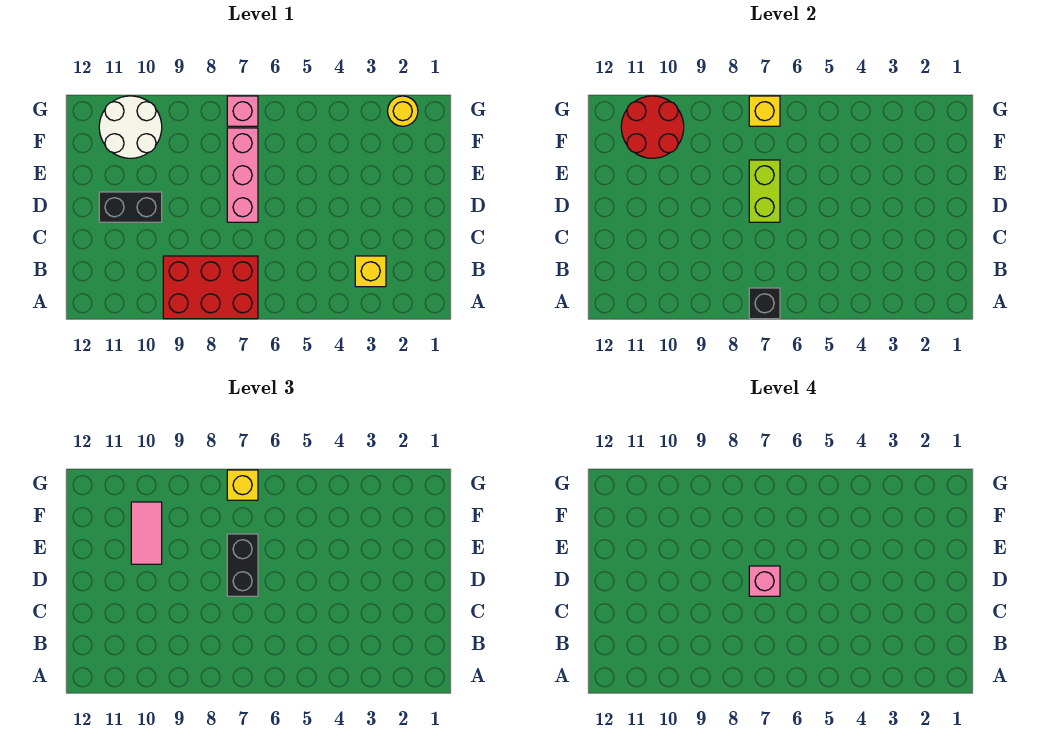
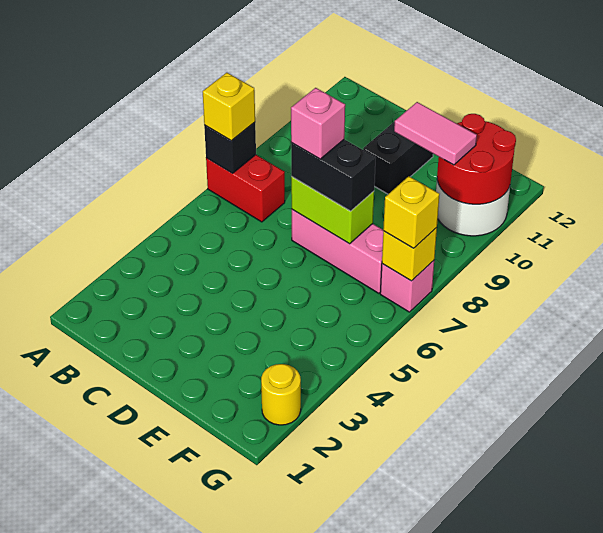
red brick A7:B9 level 1 -> red brick A7:B7 level 1
yellow brick B3 level 1 -> yellow brick A7 level 3

